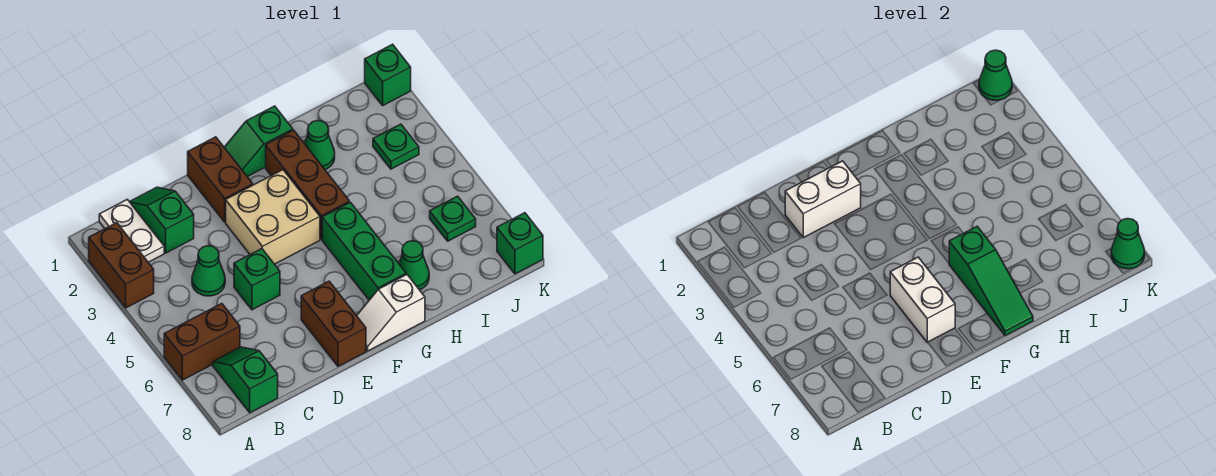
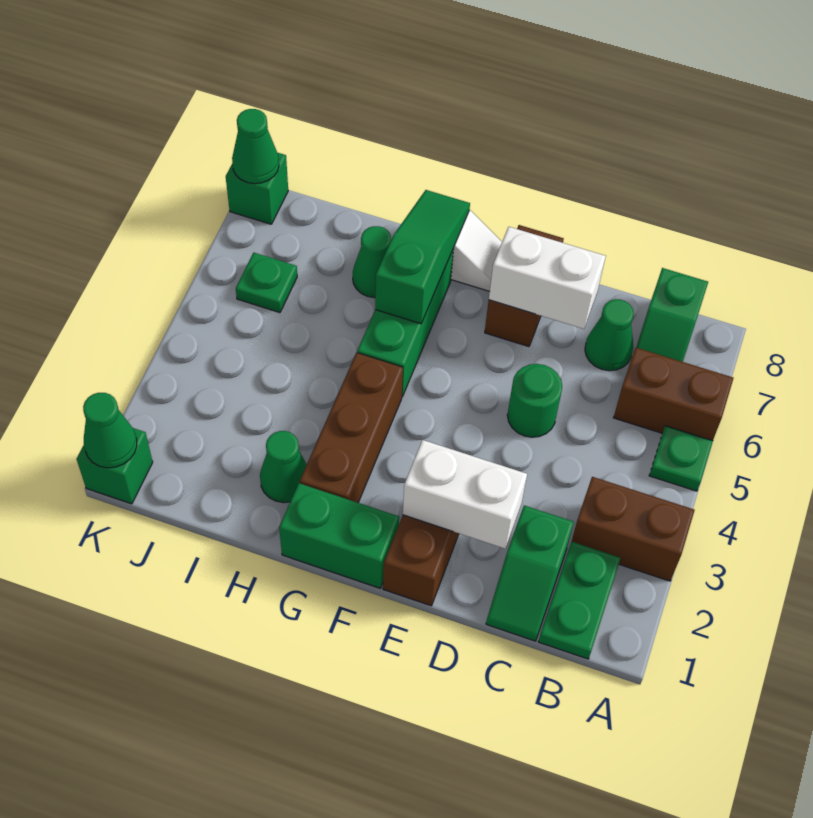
brown brick A2:A3 level 1 -> brown brick A3:B3 level 1
white plate B1:B2 level 1 -> green plate B1:B2 level 1
green cone C4 level 1 -> green cone C7 level 1
green brick D5 level 1 -> green round brick D5 level 1
tan brick E3:F4 level 1 -> none
white brick E6:E7 level 2 -> white brick D7:E7 level 2
green slope F1:G1 level 1 top G -> green brick F1:G1 level 1
green plate J3 level 1 -> green plate A5 level 1

